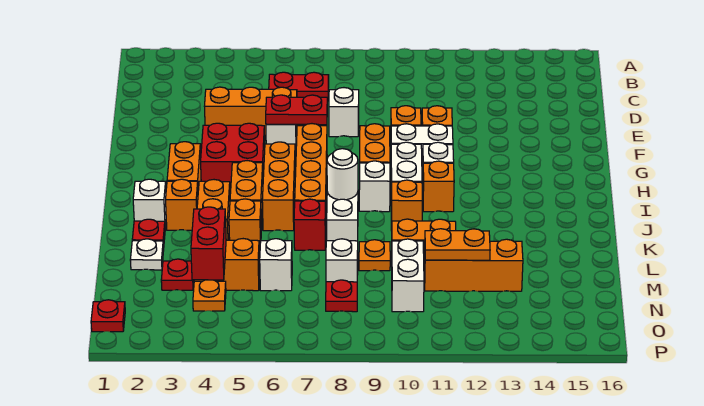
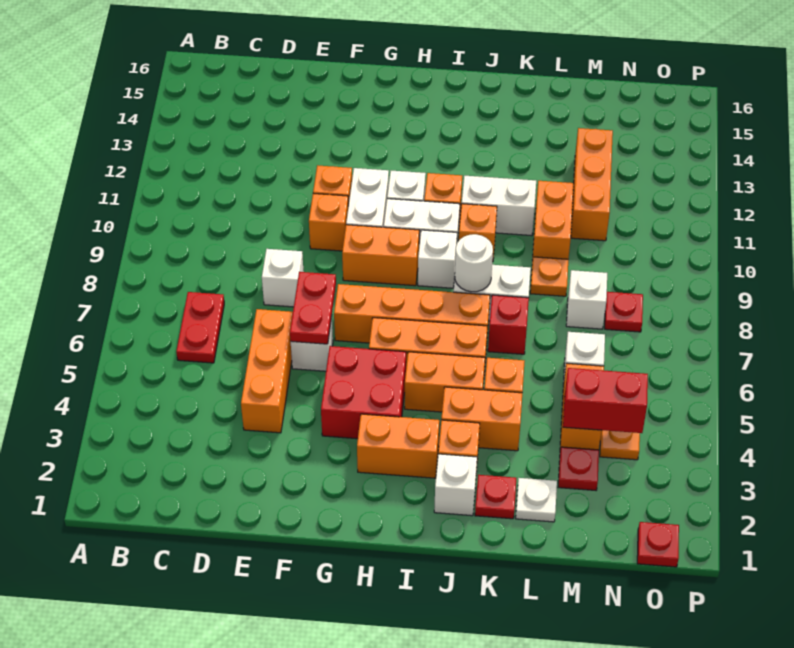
white brick M10:N10 level 1 -> white brick J11:K11 level 1
orange plate M11:M12 level 2 -> none

